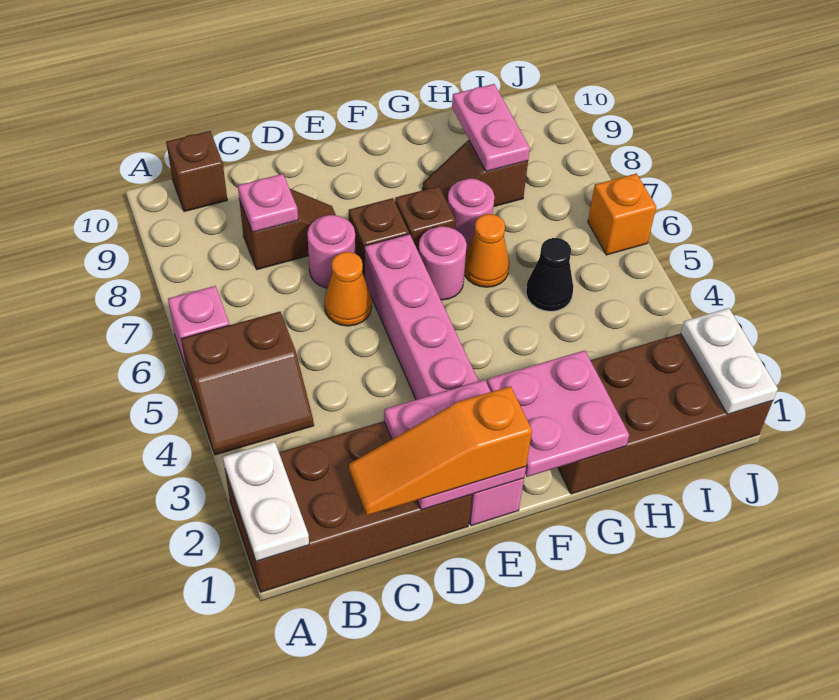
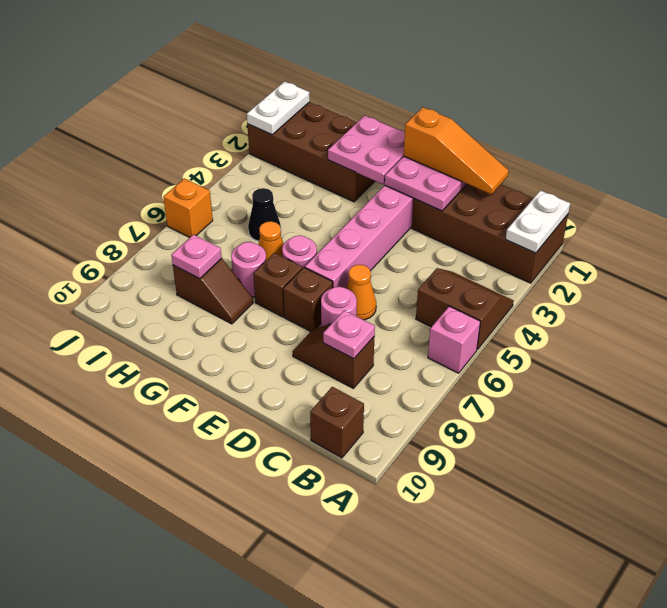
pink plate H8:H9 level 2 -> pink plate H8 level 2

